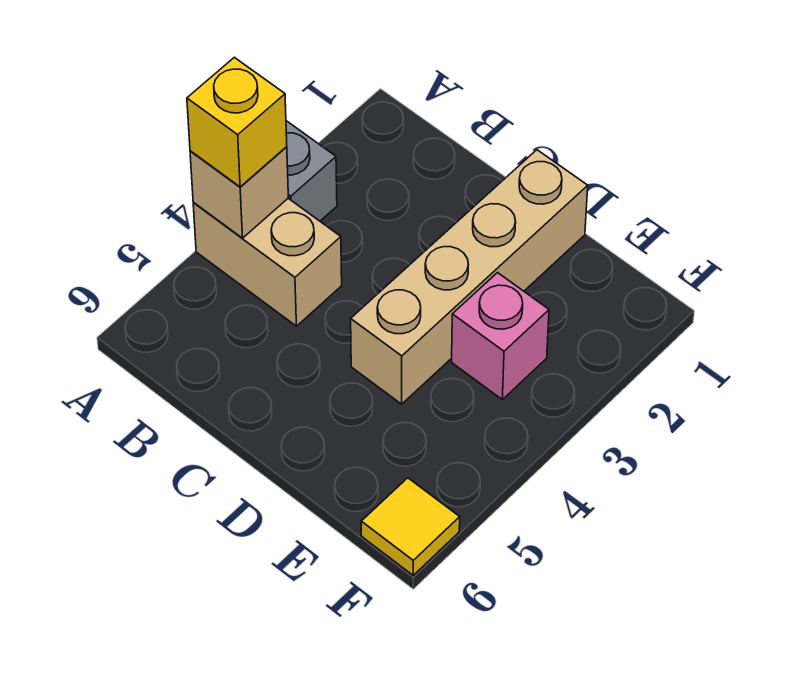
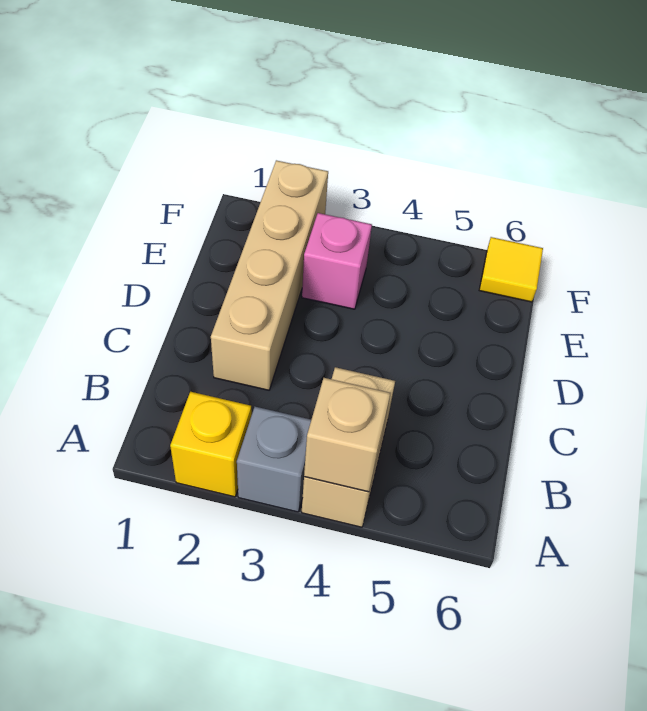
yellow brick A4 level 3 -> yellow brick A2 level 1
tan brick D1:D4 level 1 -> tan brick C2:F2 level 1

